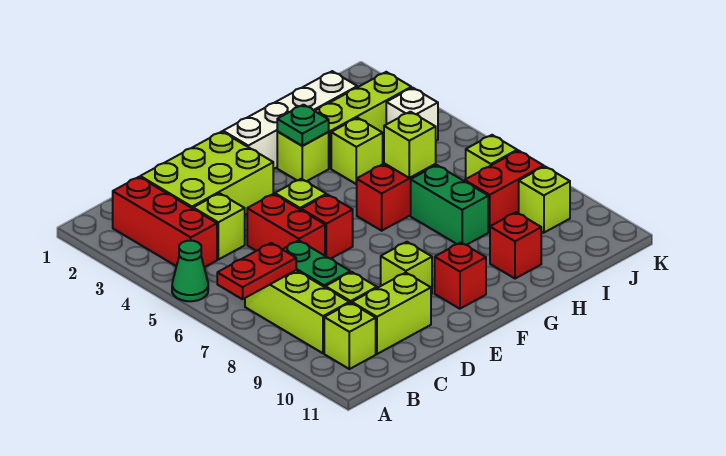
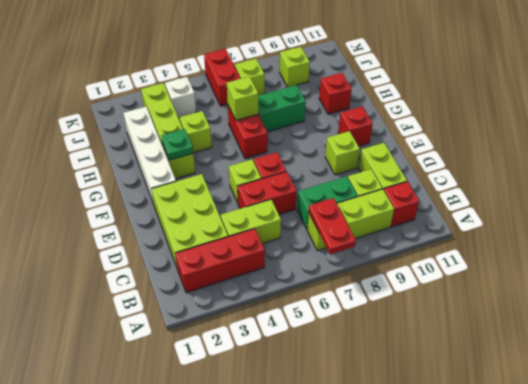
green cone A5 level 1 -> none
lime brick B10 level 1 -> red brick B10 level 1
lime brick C4 level 1 -> lime brick C4:C5 level 1
red brick I8:J8 level 1 -> red brick J6:K6 level 1

